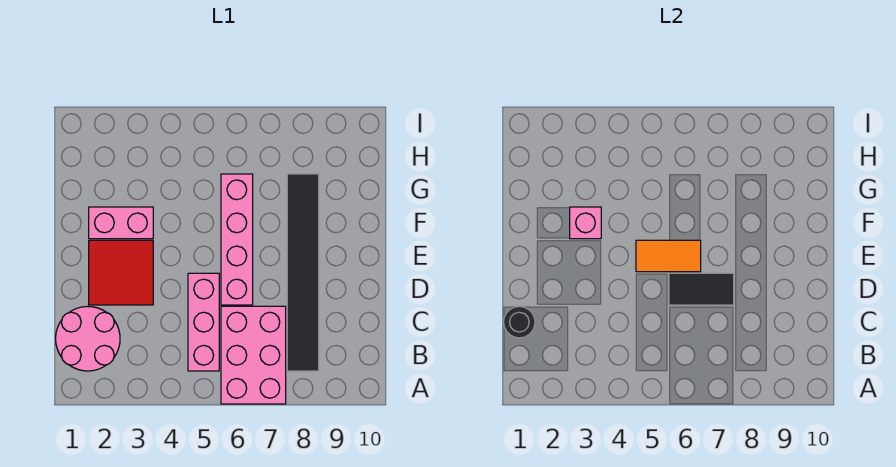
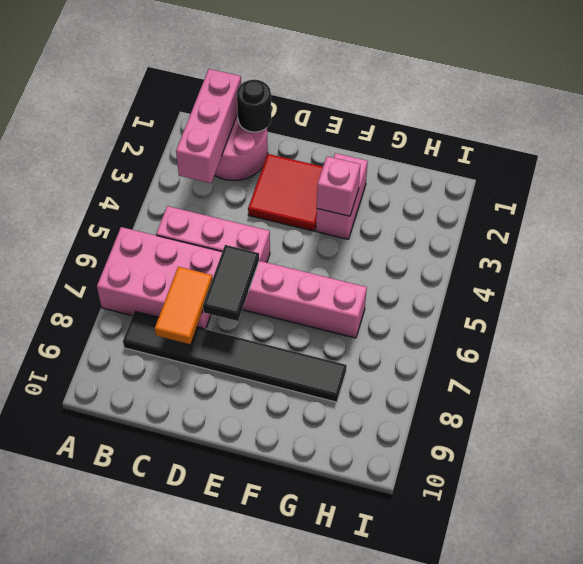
none -> pink brick B1:B3 level 2
orange tile E5:E6 level 2 -> orange tile C7:C8 level 2

